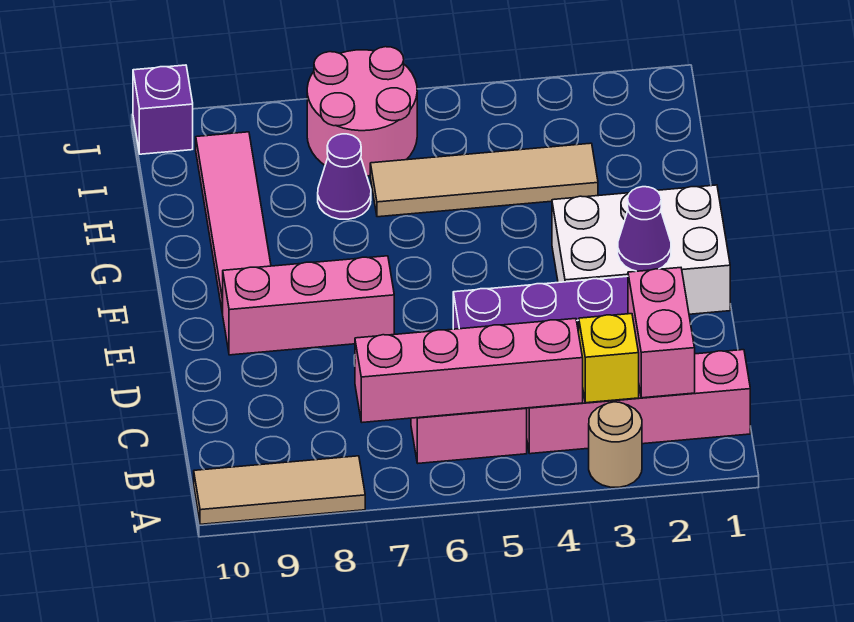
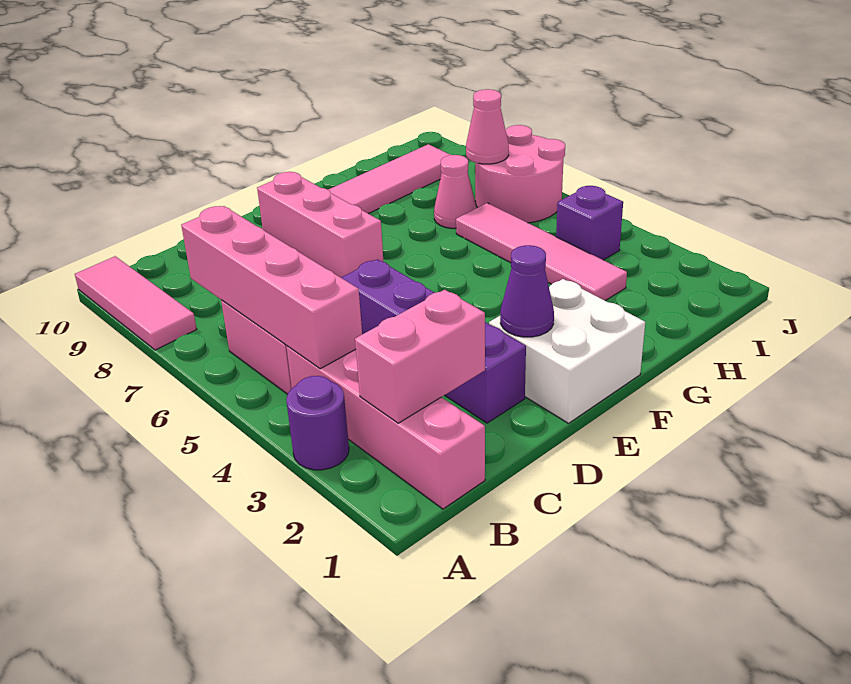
tan round brick A3 level 1 -> purple round brick A3 level 1
tan tile A8:A10 level 1 -> pink tile A8:A10 level 1
yellow brick B3 level 2 -> none
white brick E1:F3 level 1 -> white brick E1:F2 level 1
tan tile H3:H6 level 1 -> pink tile H3:H6 level 1
purple cone H7 level 1 -> pink cone H7 level 1
none -> pink cone I7 level 2
purple brick J10 level 1 -> purple brick I4 level 1

